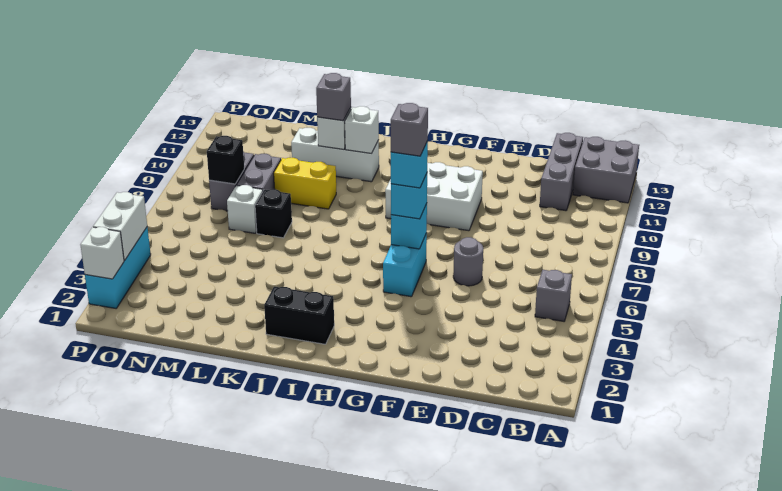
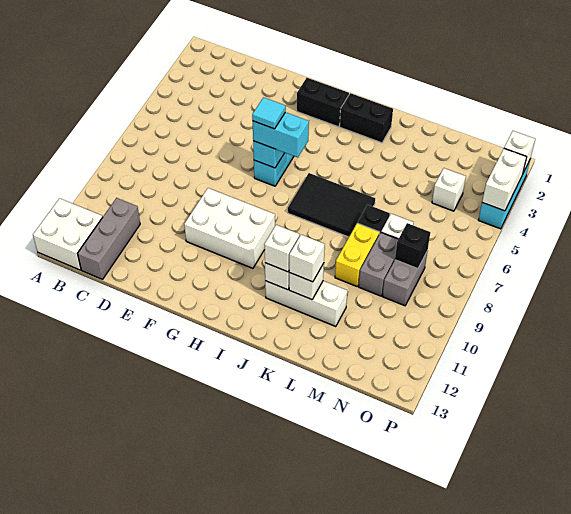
grey brick A12:B13 level 1 -> white brick A12:B13 level 1
grey brick B5 level 1 -> none
grey round brick E6 level 1 -> none
none -> black brick G2:H2 level 1
cyan brick G6 level 3 -> cyan brick G6:H6 level 3
cyan brick G6 level 4 -> cyan tile G6 level 4
grey brick G6 level 5 -> none
none -> black tile I6:K7 level 1
none -> white brick J11 level 3
yellow brick K9:L9 level 1 -> yellow brick L8:L9 level 1
grey brick K11 level 3 -> white brick K11 level 3
none -> white brick N4 level 1

